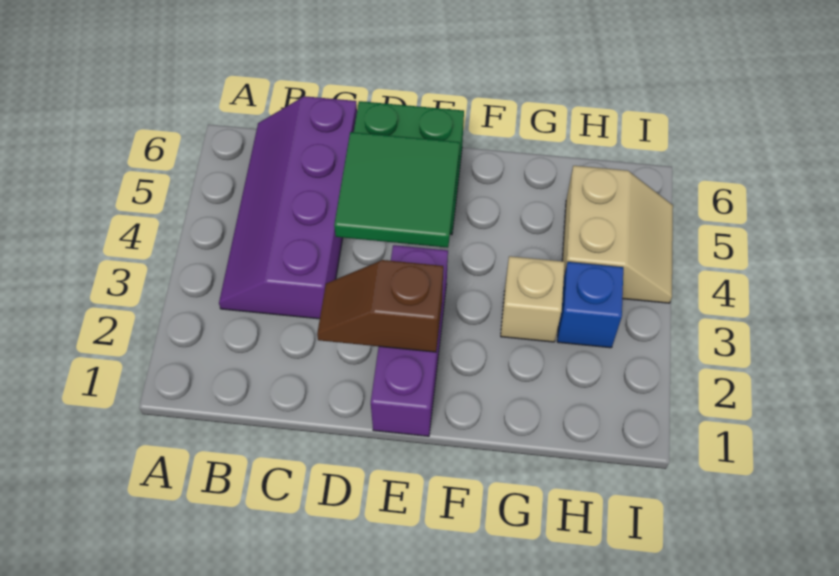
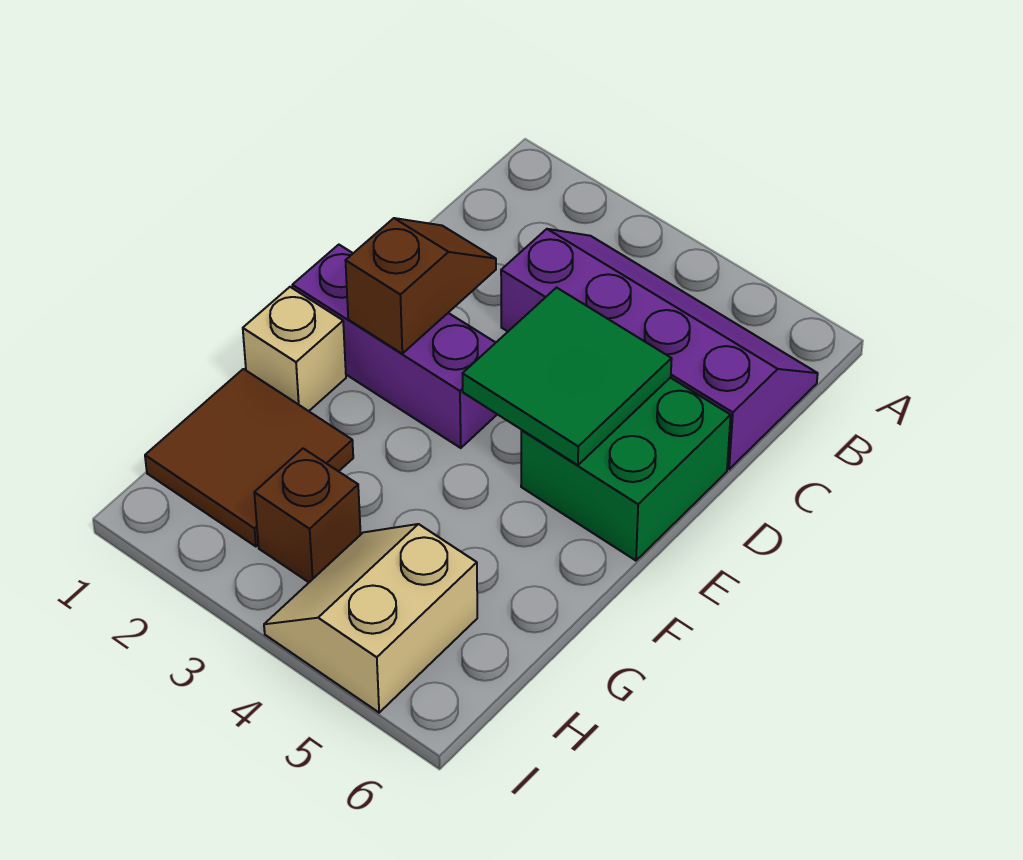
none -> brown tile G1:H2 level 1
tan brick G3 level 1 -> tan brick F1 level 1
blue brick H3 level 1 -> brown brick H3 level 1
tan slope H4:I5 level 1 top H -> tan slope H4:I5 level 1 top 5

